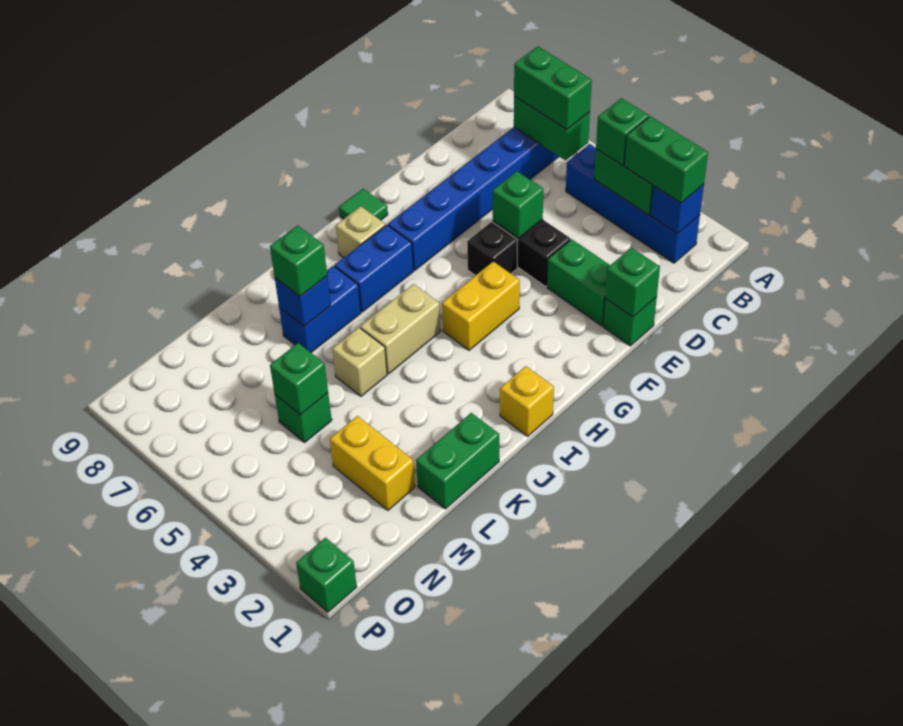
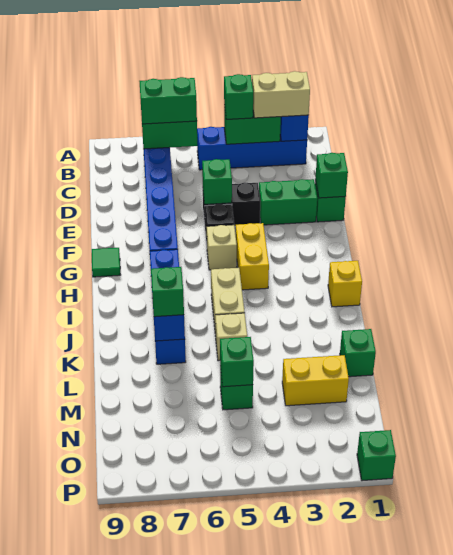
green brick B2:B3 level 3 -> tan brick B2:B3 level 3
tan brick H8 level 1 -> tan brick G5 level 1
green brick K1:L1 level 1 -> green brick L1 level 1

